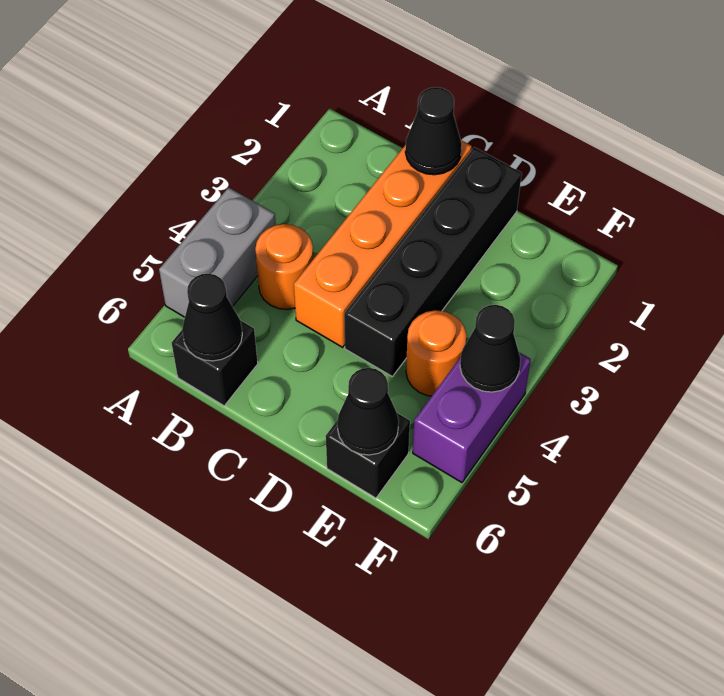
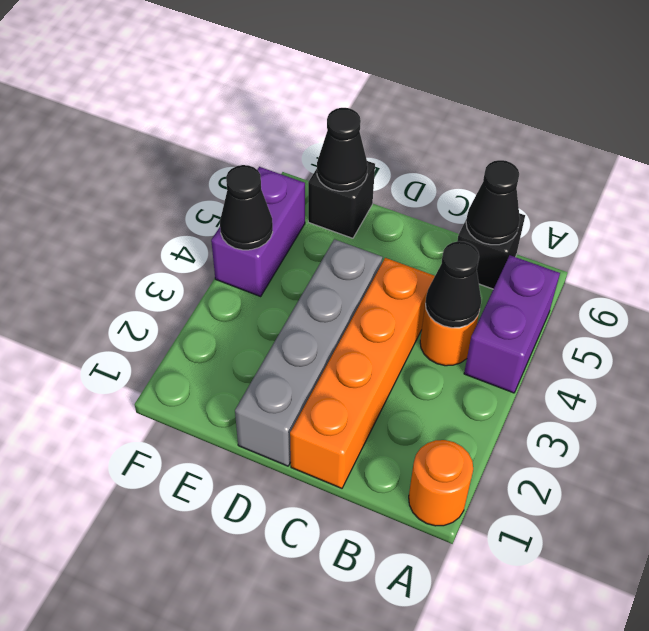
grey brick A4:A5 level 1 -> purple brick A4:A5 level 1
black cone C1 level 2 -> black cone B4 level 2
black brick D1:D4 level 1 -> grey brick D1:D4 level 1
orange round brick E4 level 1 -> orange round brick A1 level 1

